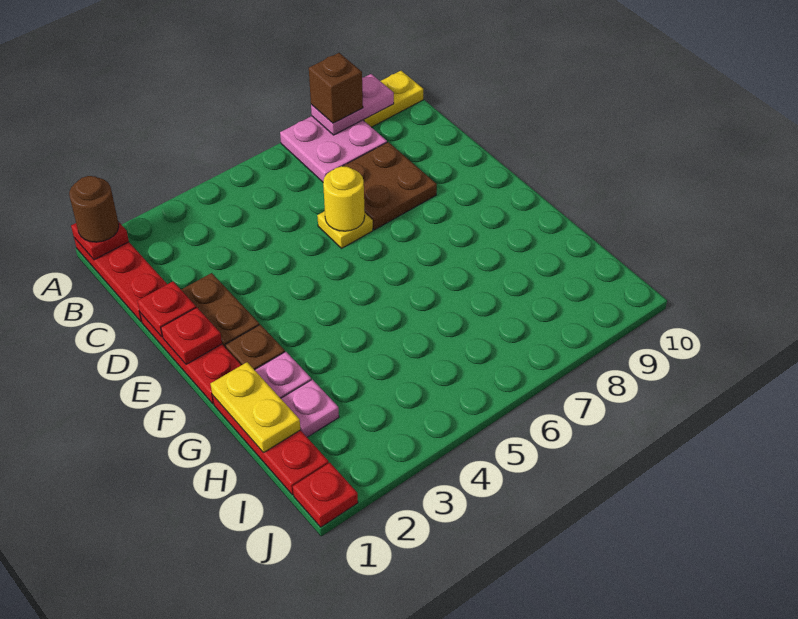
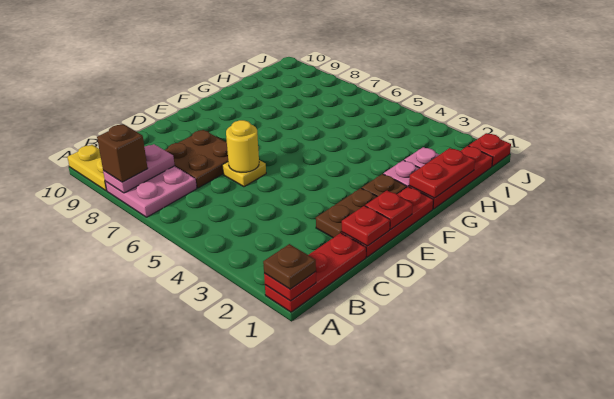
brown round brick A1 level 3 -> brown plate A1 level 3
pink plate A8:A9 level 2 -> pink plate A8:B8 level 2
yellow plate G1:H1 level 2 -> red plate G1:H1 level 2

